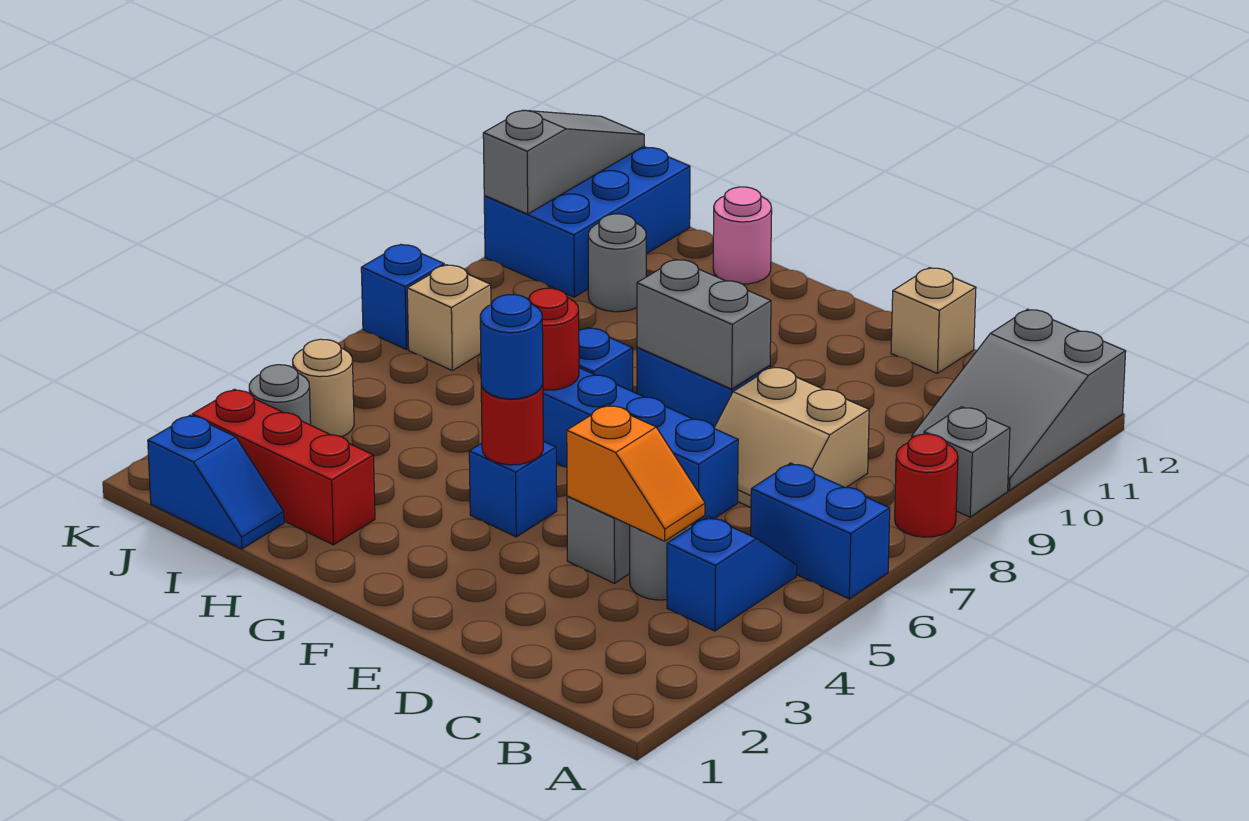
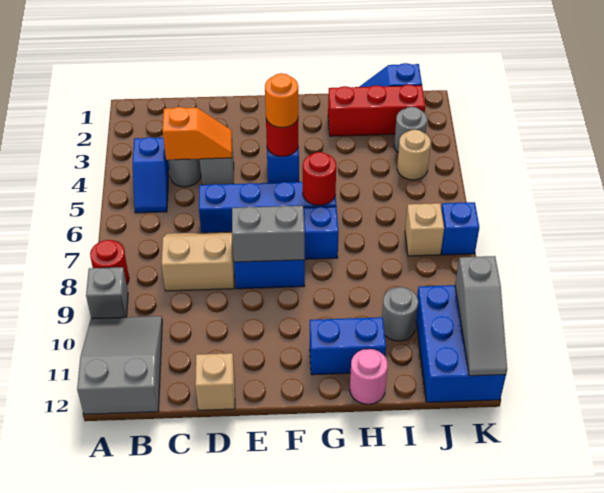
blue brick A6:B6 level 1 -> blue brick G11:H11 level 1
orange slope C4:D4 level 2 top D -> orange slope C4:D4 level 2 top C
blue round brick F4 level 3 -> orange round brick F4 level 3

